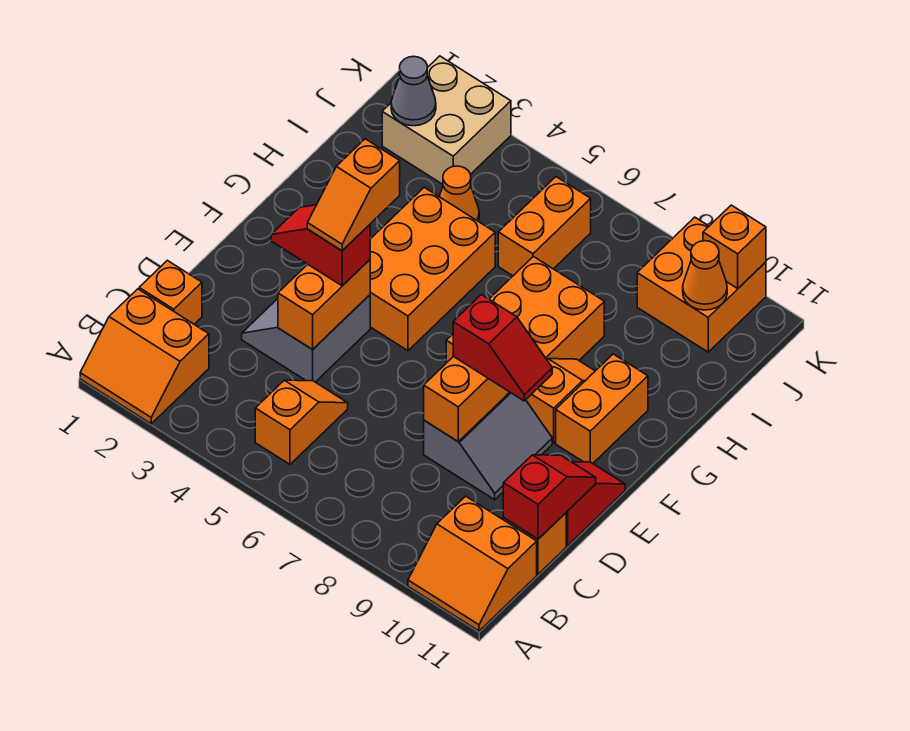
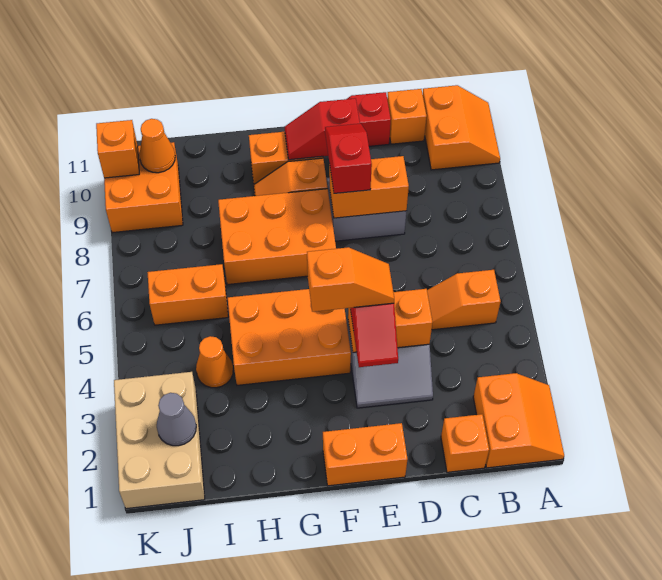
red slope C11:D11 level 2 top C -> red slope E10:F10 level 2 top E
none -> orange brick E1:F1 level 1
tan brick J2:K3 level 1 -> tan brick J1:K3 level 1

